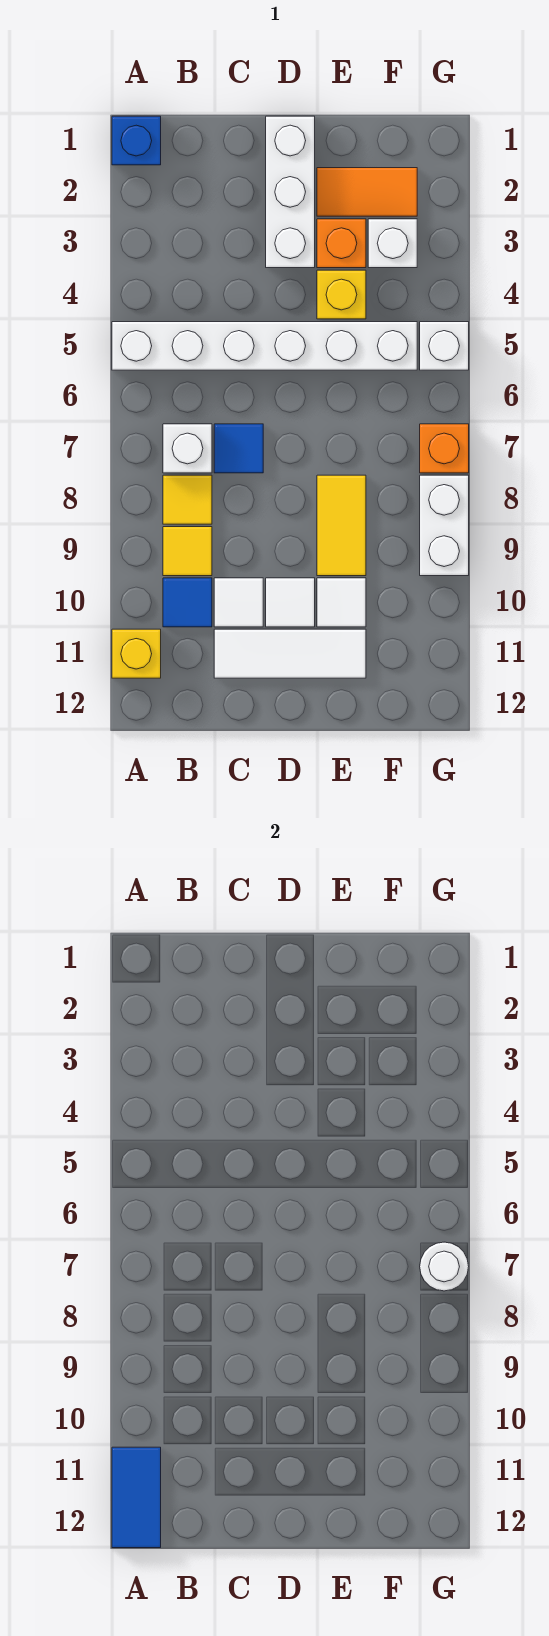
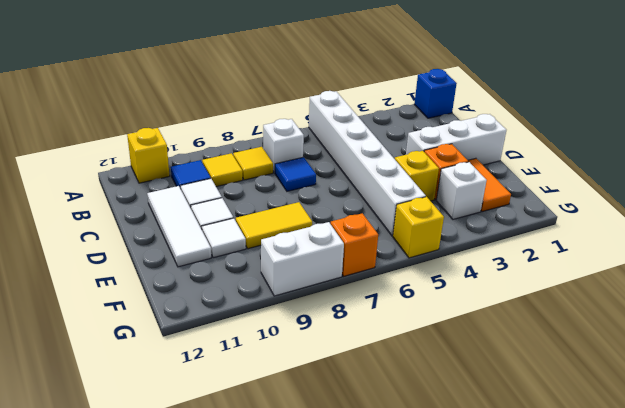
blue tile A11:A12 level 2 -> none
white brick G5 level 1 -> yellow brick G5 level 1
white round brick G7 level 2 -> none

